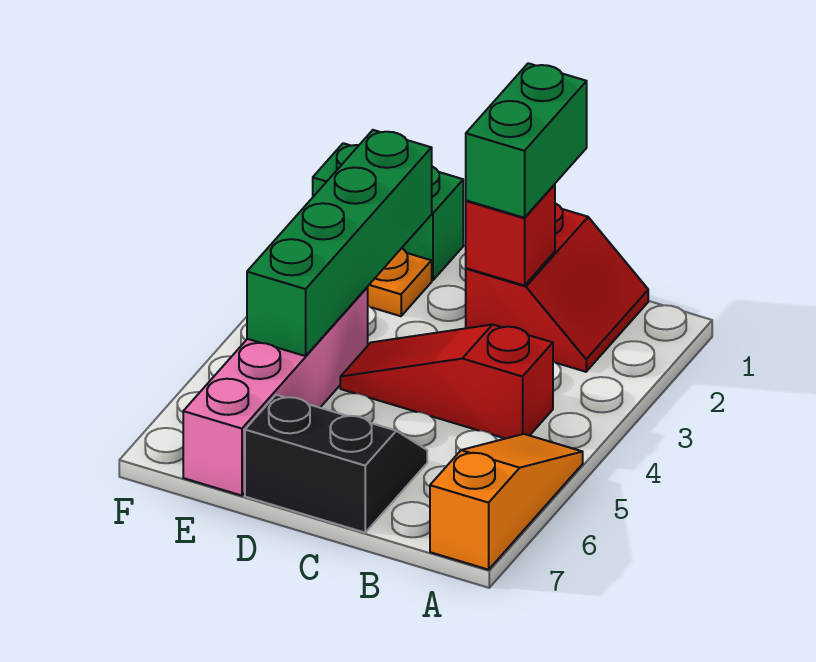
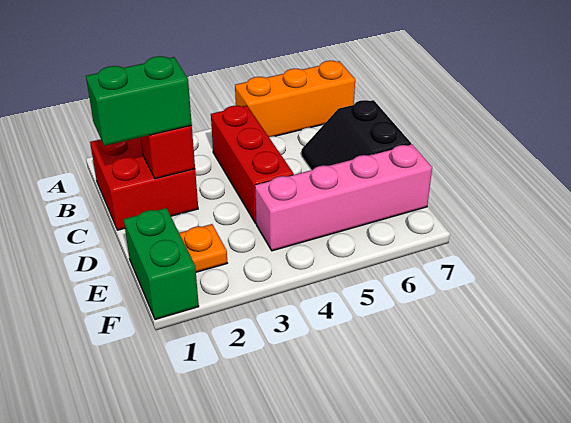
orange slope A5:A7 level 1 top 7 -> orange brick A5:A7 level 1
red slope B1:C2 level 1 top C -> red brick B1:C2 level 1
red slope B4:D4 level 1 top B -> red brick B4:D4 level 1
green brick E2:E5 level 2 -> none

